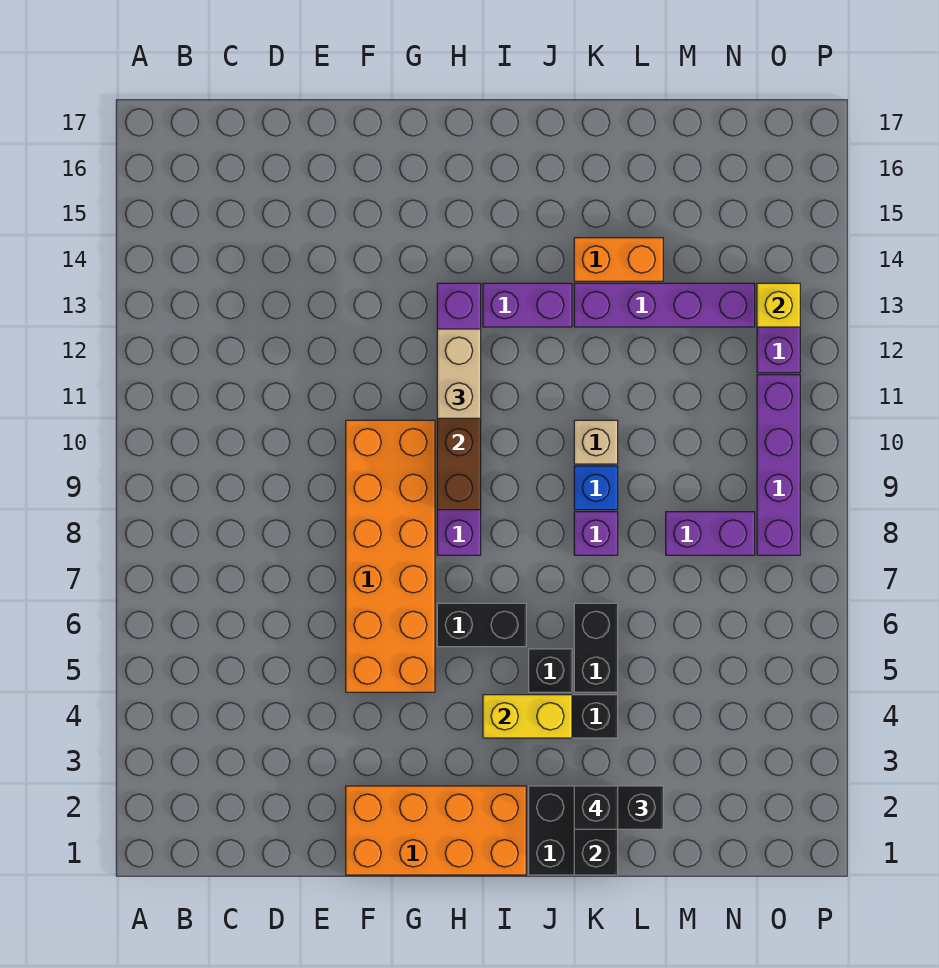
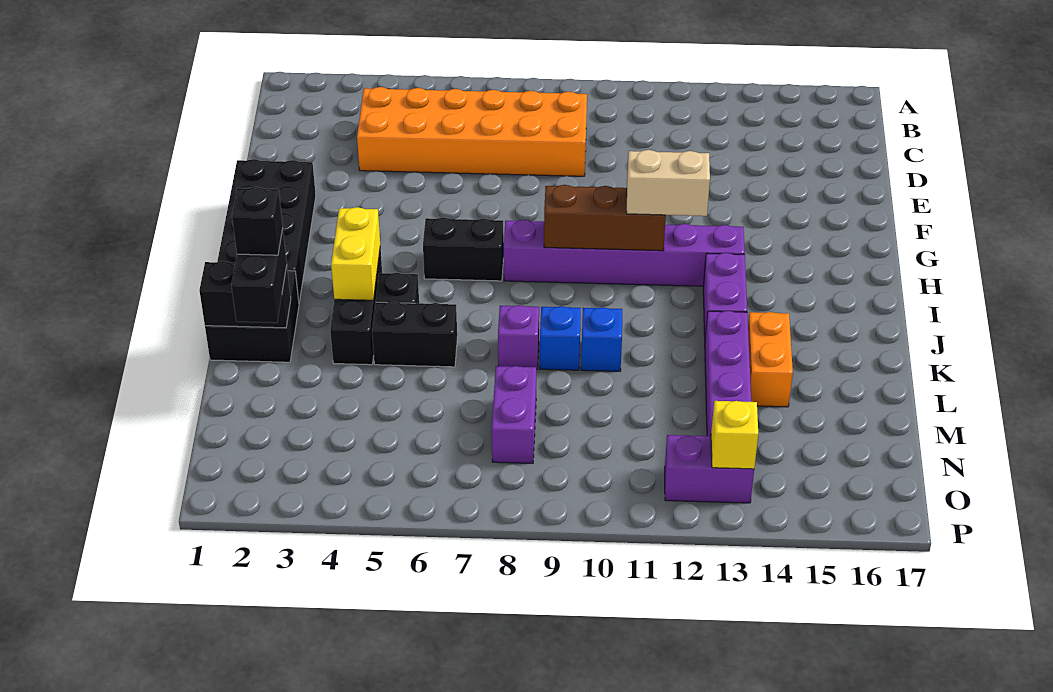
orange brick F1:I2 level 1 -> black brick F1:I2 level 1
orange brick F5:G10 level 1 -> orange brick C4:D9 level 1
black brick H6:I6 level 1 -> black brick H6:H7 level 1
tan brick K10 level 1 -> blue brick K10 level 1
purple brick O8:O11 level 1 -> none

